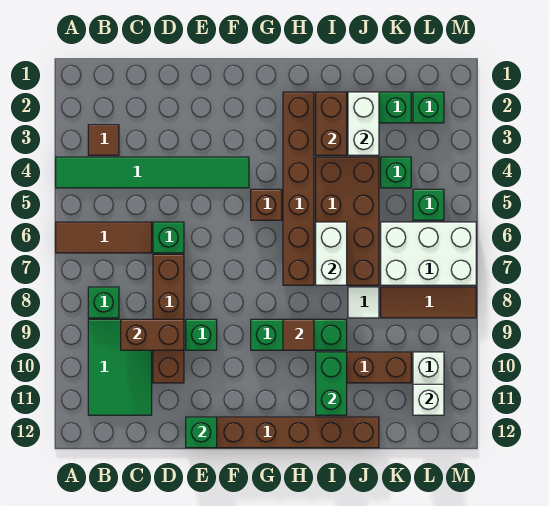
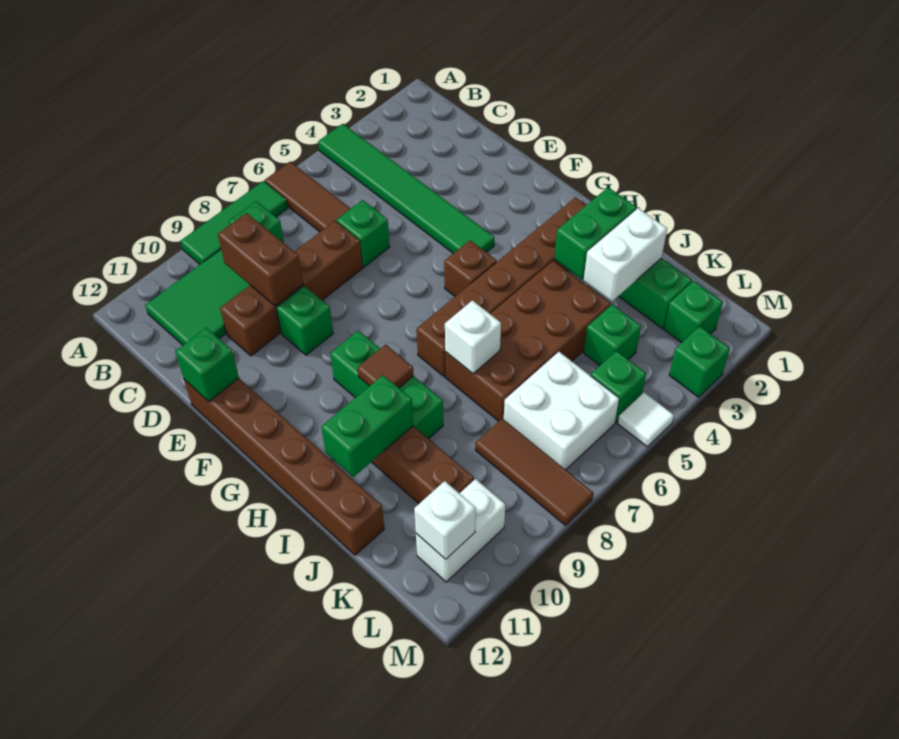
none -> green tile A7:A9 level 1
brown tile B3 level 1 -> none
brown brick I2:I3 level 2 -> green brick I2:I3 level 2
white brick I6:I7 level 2 -> white brick I7 level 2
white tile J8 level 1 -> white tile M5 level 1
white brick K6:M7 level 1 -> white brick K6:L7 level 1
none -> green brick M3 level 1

